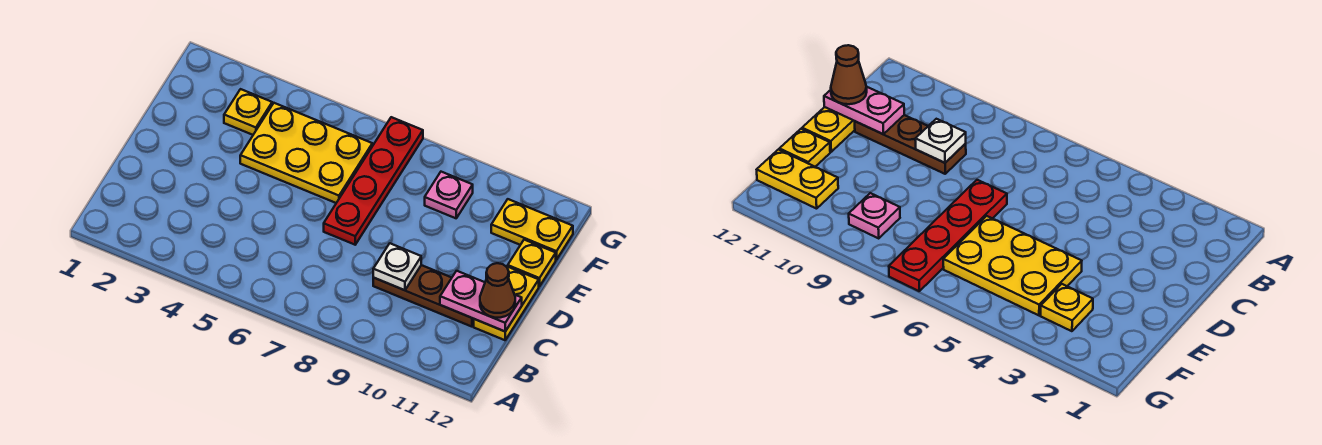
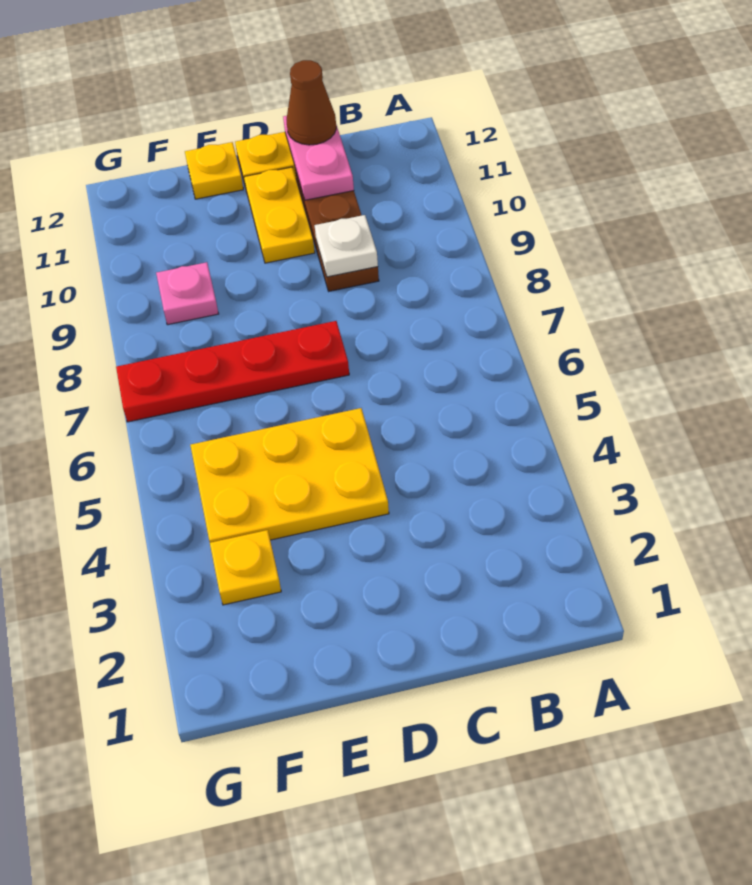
yellow plate E4:F6 level 1 -> yellow plate D4:F5 level 1
yellow plate F11:F12 level 1 -> yellow plate D10:D11 level 1

